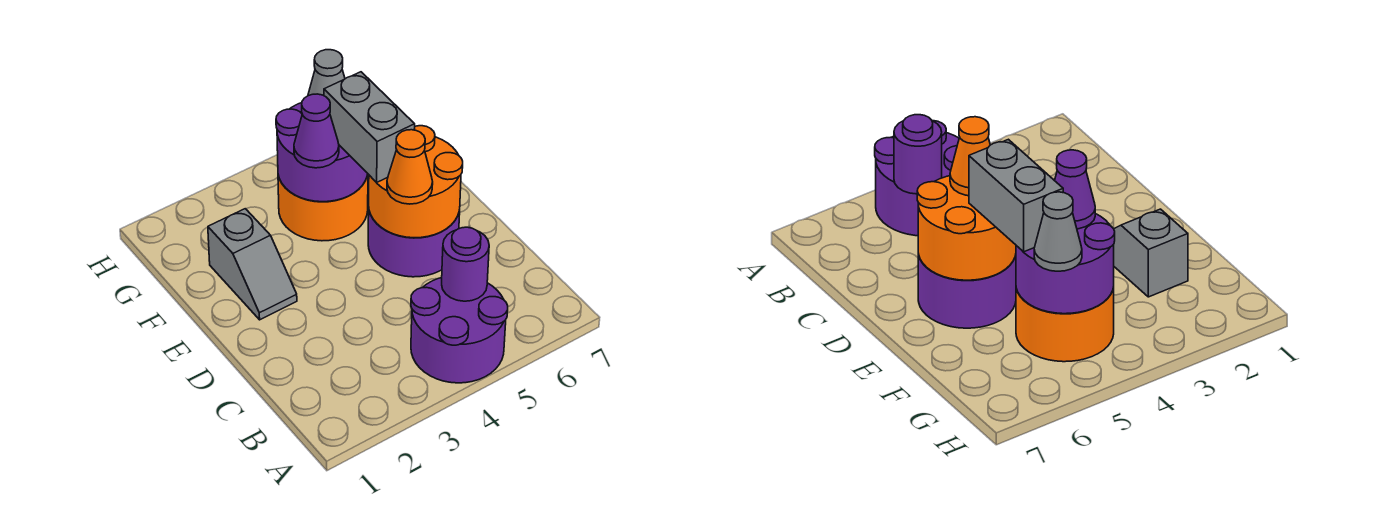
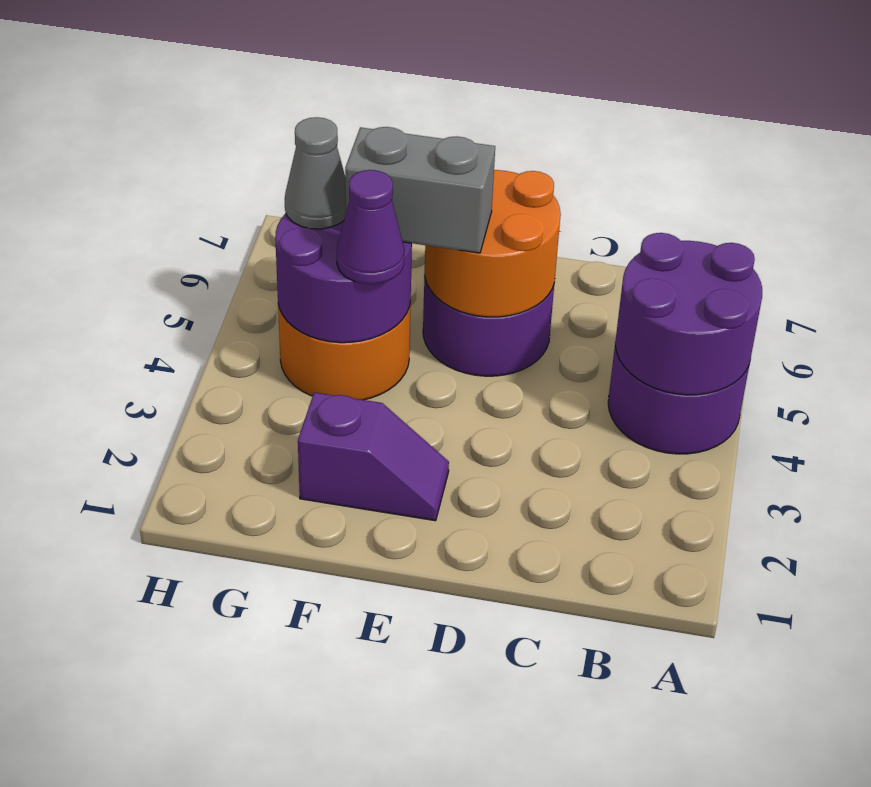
purple round brick B5 level 2 -> purple round brick A4:B5 level 2
orange cone D5 level 3 -> none
grey slope E2:F2 level 1 top F -> purple slope E2:F2 level 1 top F

